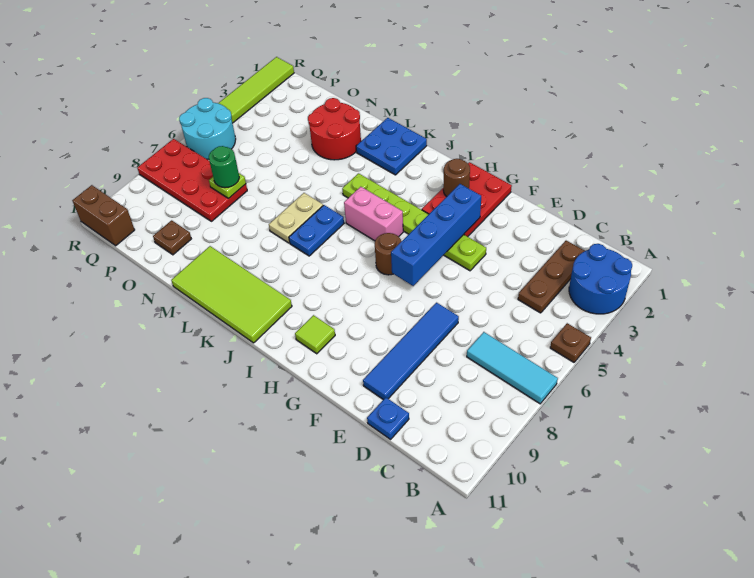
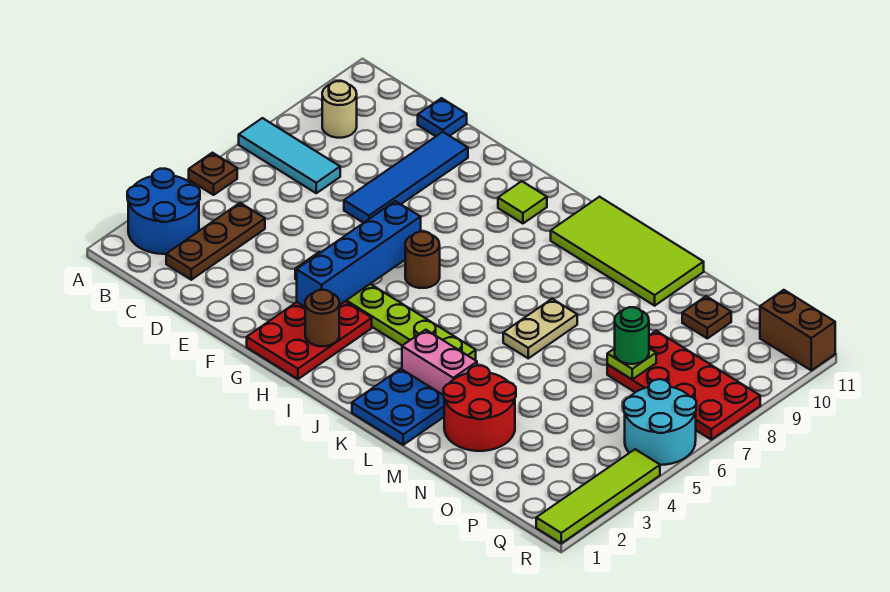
none -> tan round brick B9 level 1
pink brick I5:J5 level 1 -> pink brick K3:L3 level 1
blue plate K6:K7 level 1 -> none

